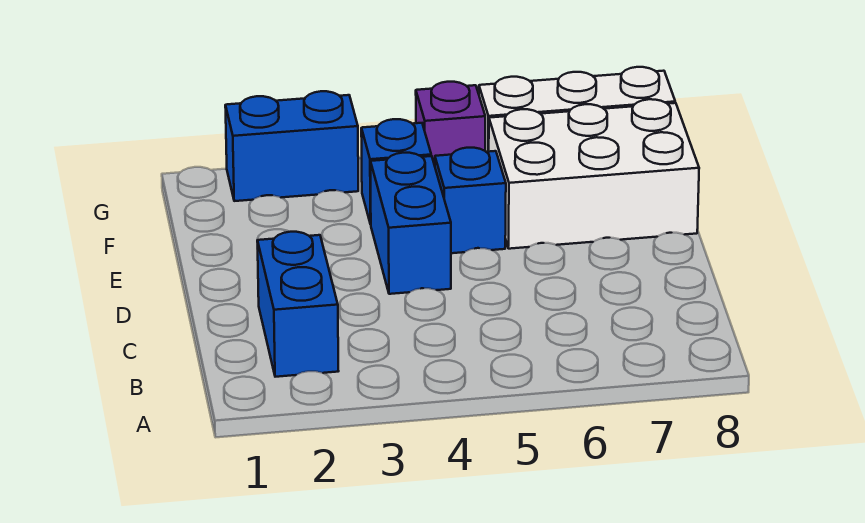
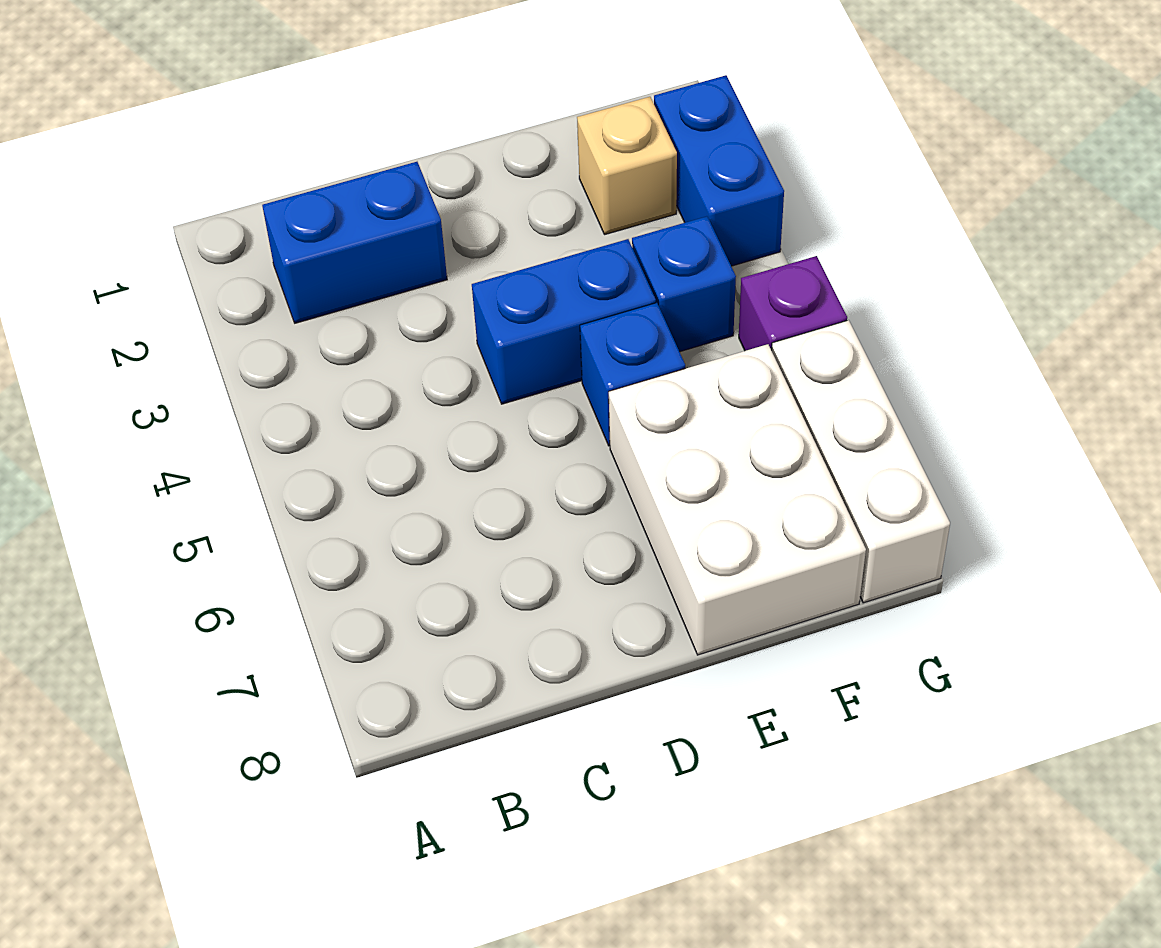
none -> tan brick F2 level 1

